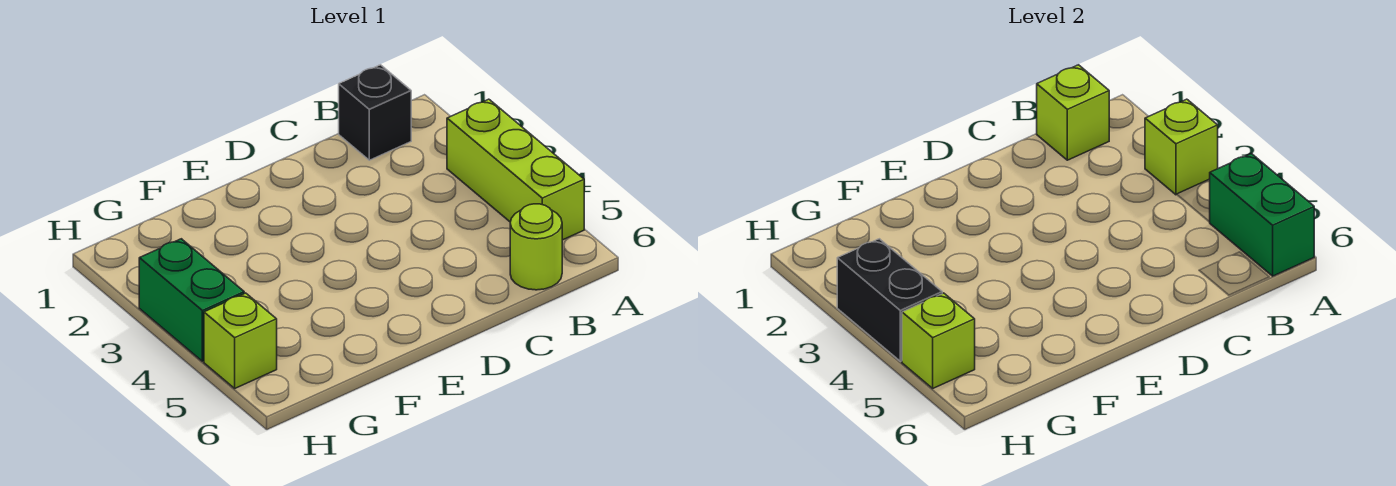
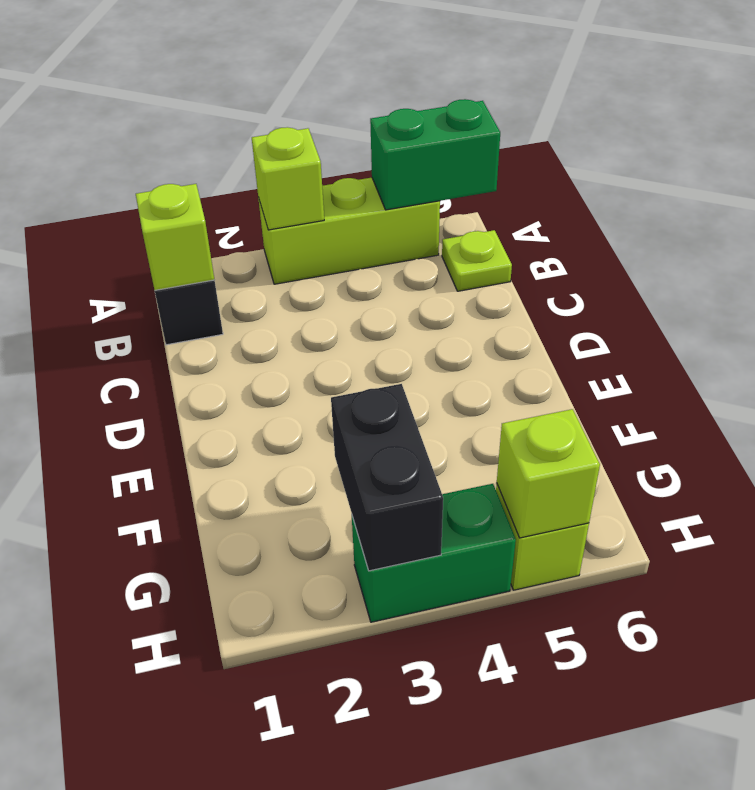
lime round brick B6 level 1 -> lime plate B6 level 1
black brick H3:H4 level 2 -> black brick G3:H3 level 2

